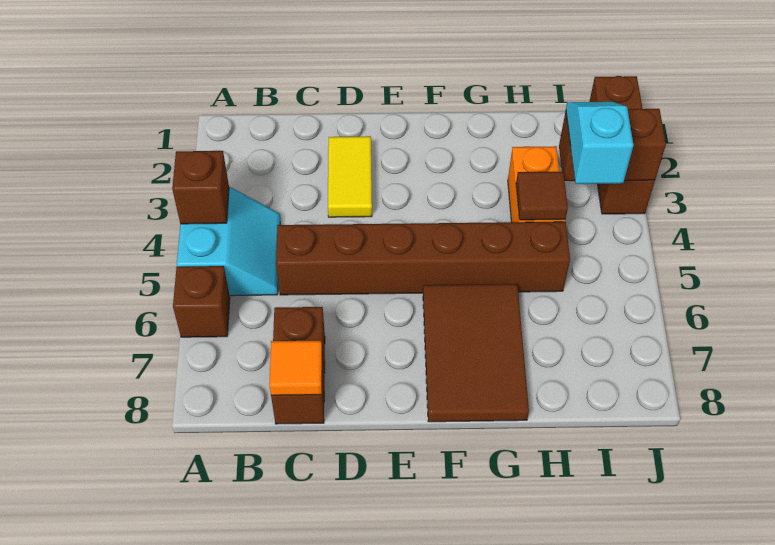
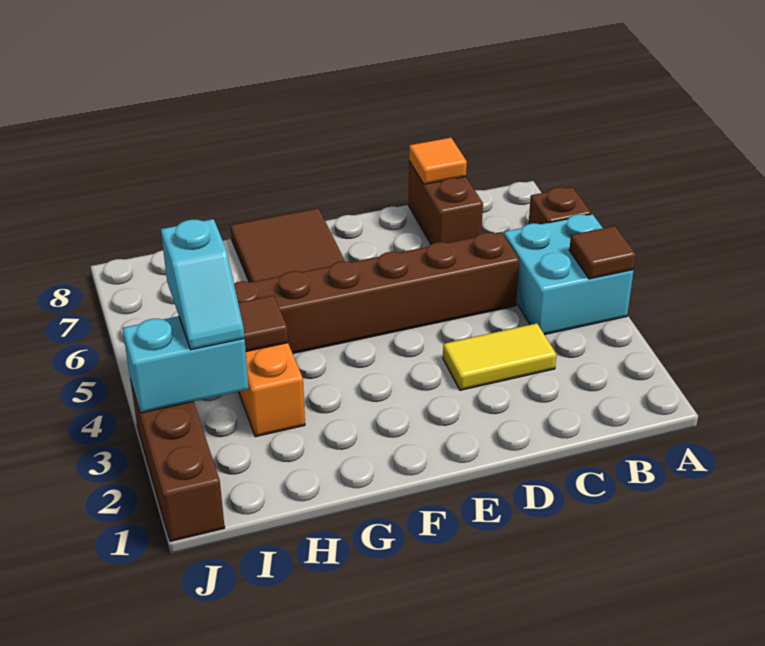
cyan slope A4:B5 level 1 top A -> cyan brick A4:B5 level 1
brown brick A4 level 2 -> brown tile A4 level 2
yellow tile D2:D3 level 1 -> yellow tile C3:D3 level 1
brown brick I3:J3 level 2 -> cyan brick I3:J3 level 2

